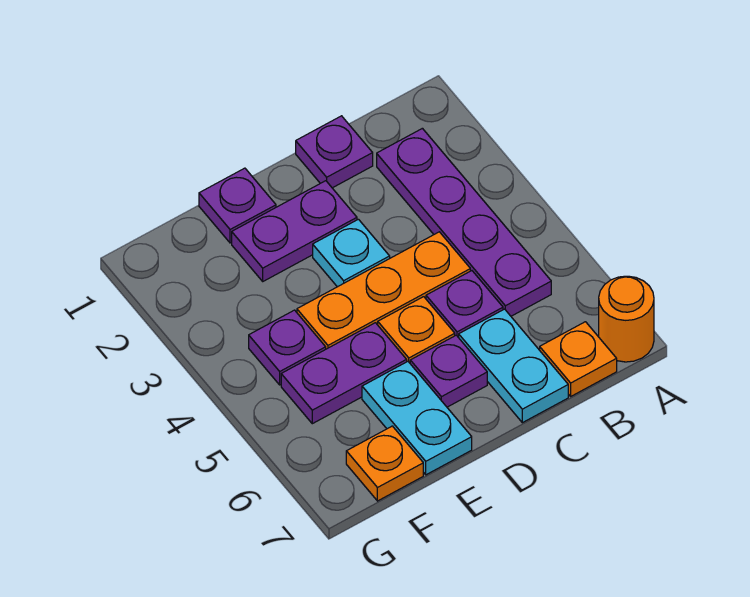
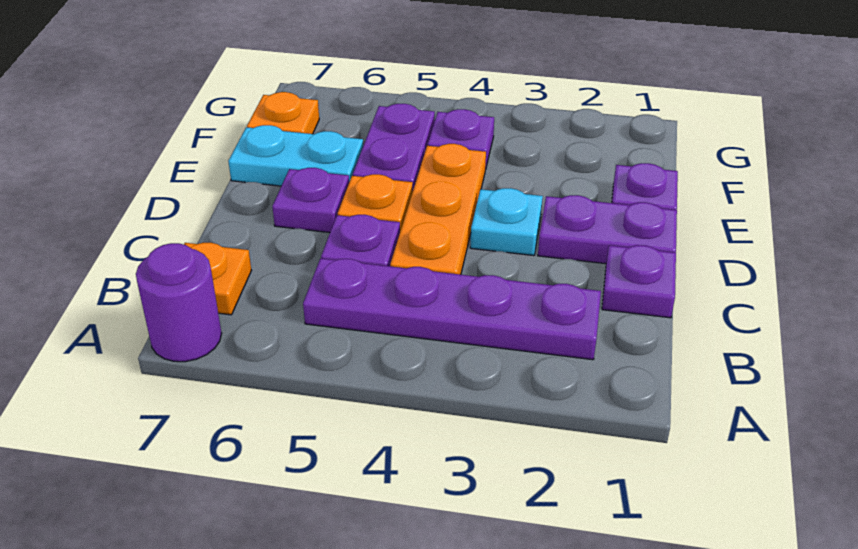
orange round brick A7 level 1 -> purple round brick A7 level 1
cyan plate C6:C7 level 1 -> none
purple plate D2:E2 level 1 -> purple plate D1:D2 level 1

